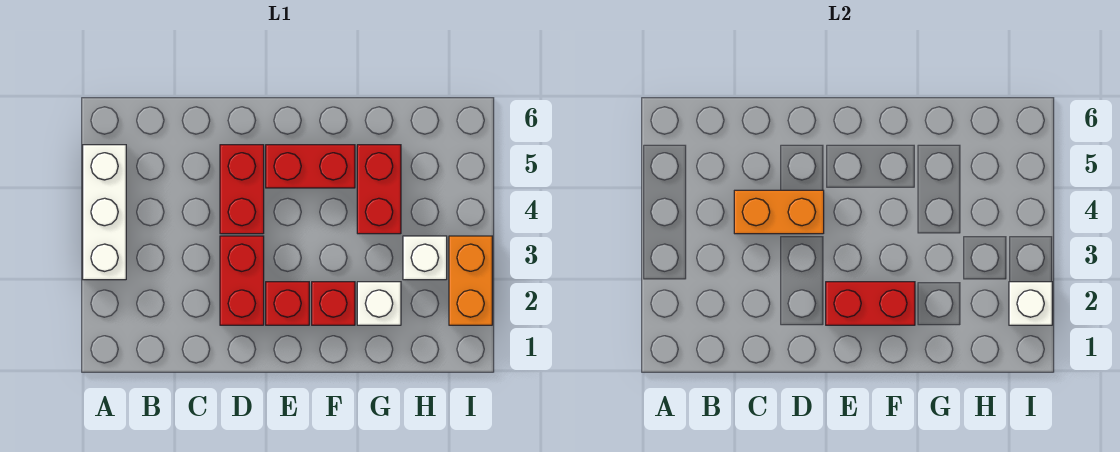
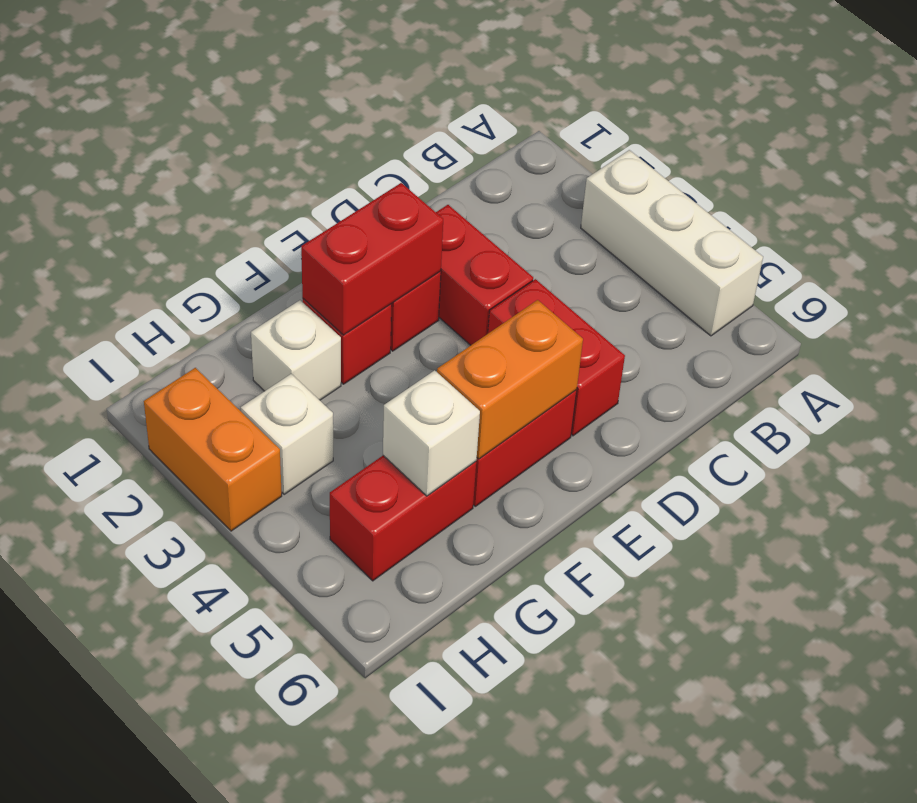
orange brick C4:D4 level 2 -> orange brick E5:F5 level 2
red brick G4:G5 level 1 -> red brick G5:H5 level 1
white brick I2 level 2 -> white brick G5 level 2

